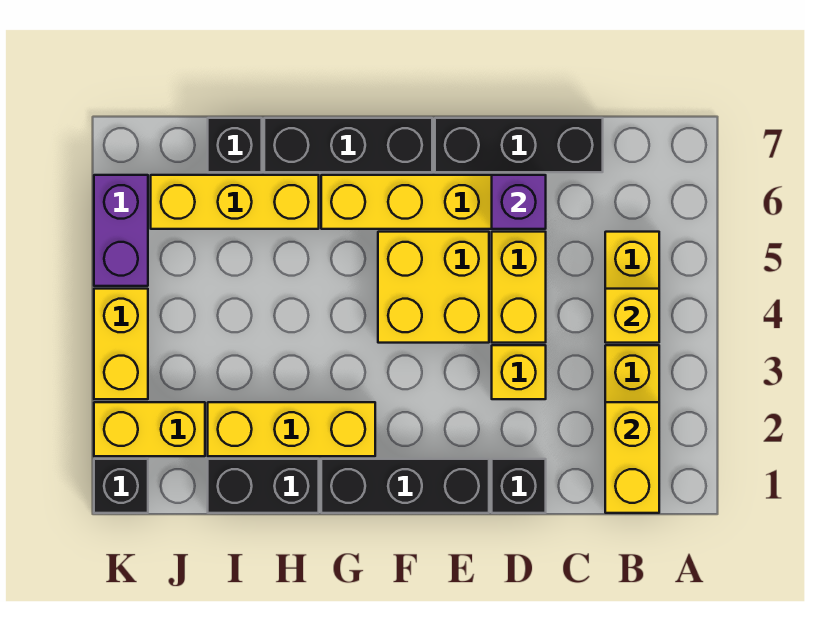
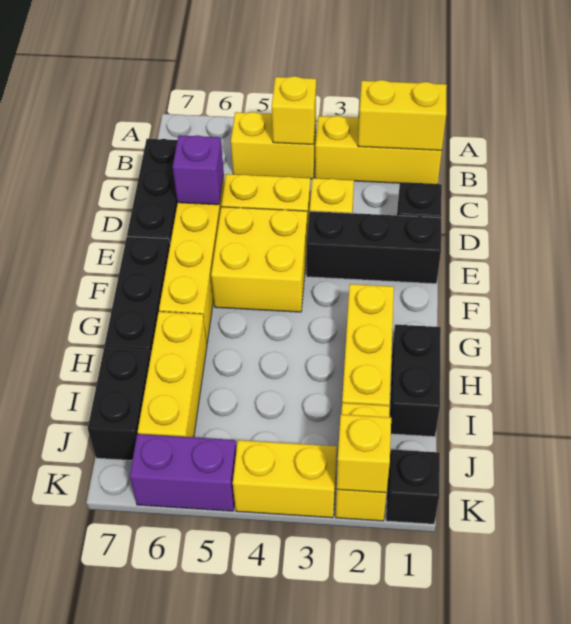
black brick E1:G1 level 1 -> black brick E1:E3 level 1
black brick I7 level 1 -> black brick I7:J7 level 1
none -> yellow brick K2 level 2

